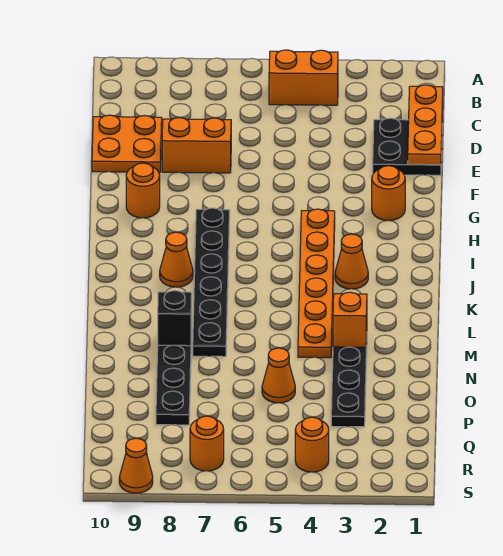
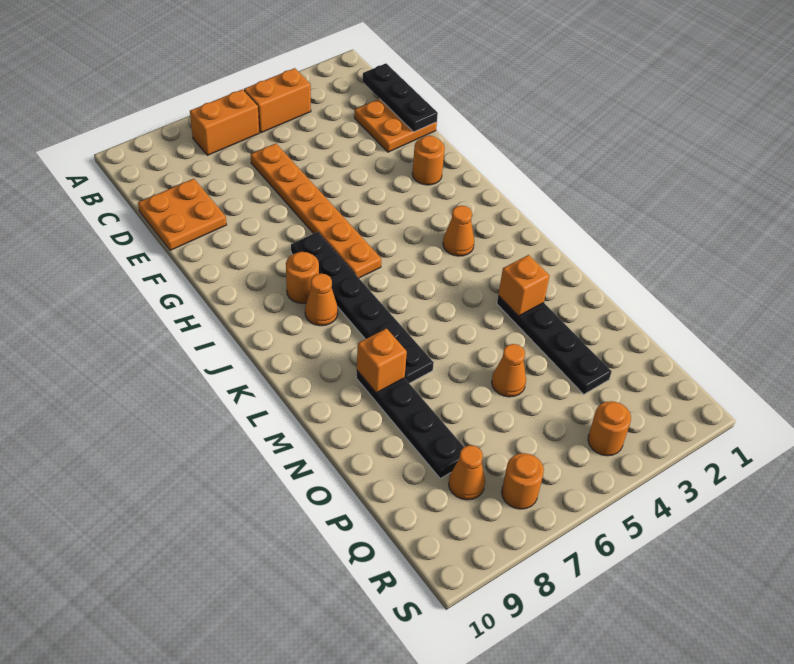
orange plate C1:E1 level 2 -> black plate C1:E1 level 2
black plate D1:E2 level 1 -> orange plate D1:E2 level 1
orange brick E7:E8 level 1 -> orange brick B6:B7 level 1
orange round brick G9 level 1 -> orange round brick I8 level 1
orange plate H4:M4 level 1 -> orange plate D6:I6 level 1
black brick M8 level 2 -> orange brick M8 level 2
orange cone S9 level 1 -> orange cone Q8 level 1

